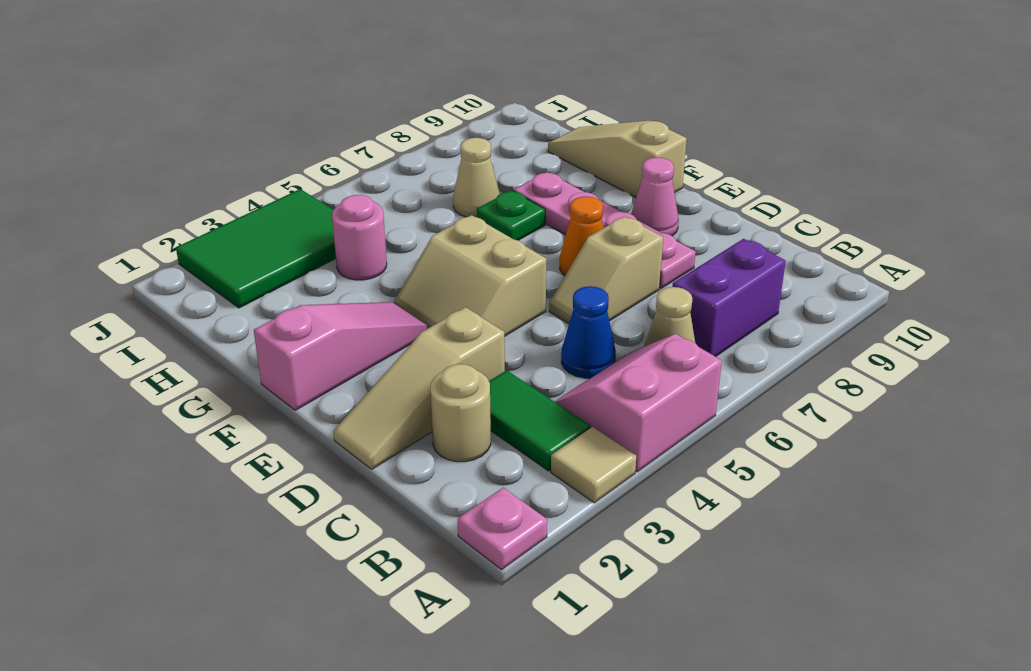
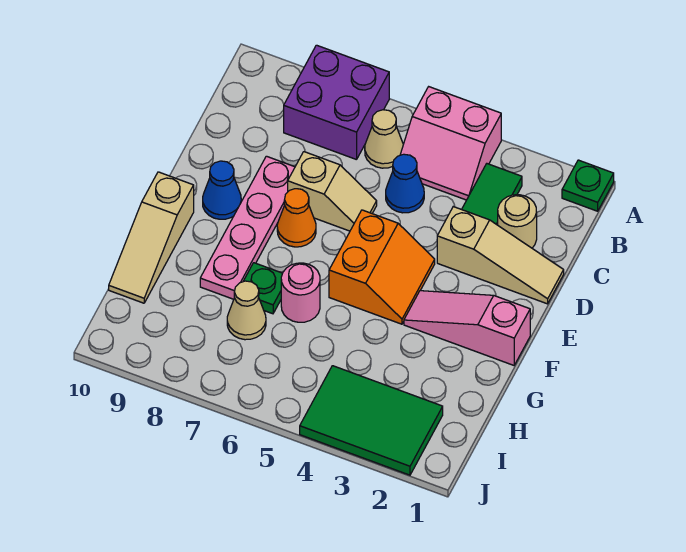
pink plate A1 level 1 -> green plate A1 level 1
tan tile A3 level 1 -> none
purple brick B7:B8 level 1 -> purple brick A7:B8 level 1
tan slope E4:F5 level 1 top 5 -> orange slope E4:F5 level 1 top 5
pink cone E9 level 1 -> blue cone E9 level 1
pink round brick H4 level 1 -> pink round brick G6 level 1

